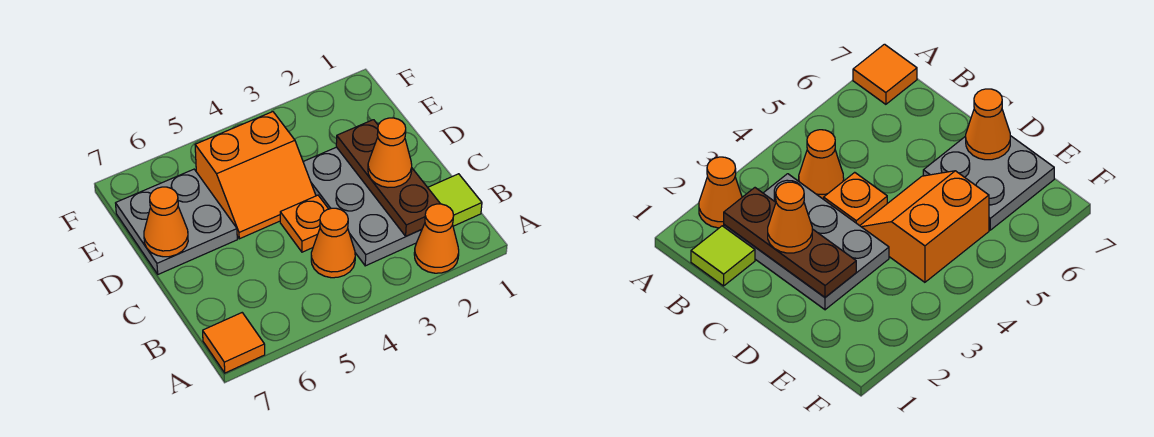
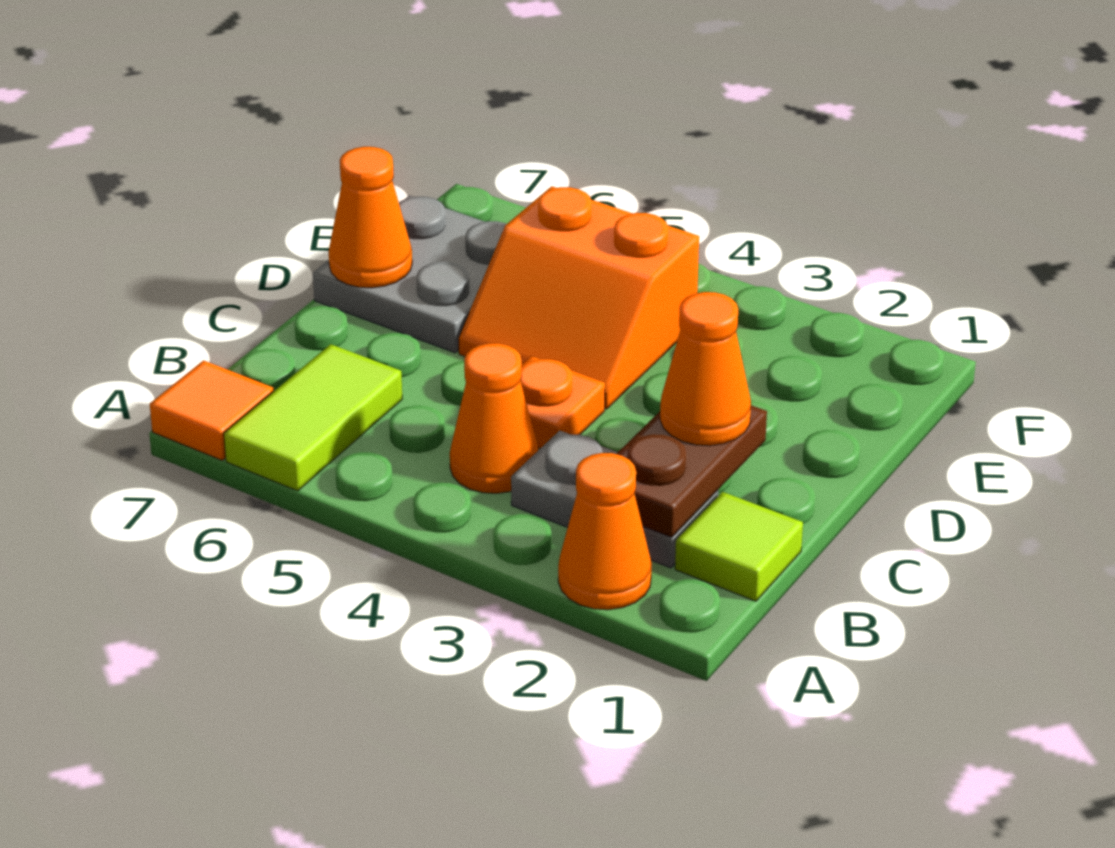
none -> lime tile A6:B6 level 1
grey plate B2:D3 level 1 -> grey plate B2:B3 level 1
brown plate B2:D2 level 2 -> brown plate B2:C2 level 2

